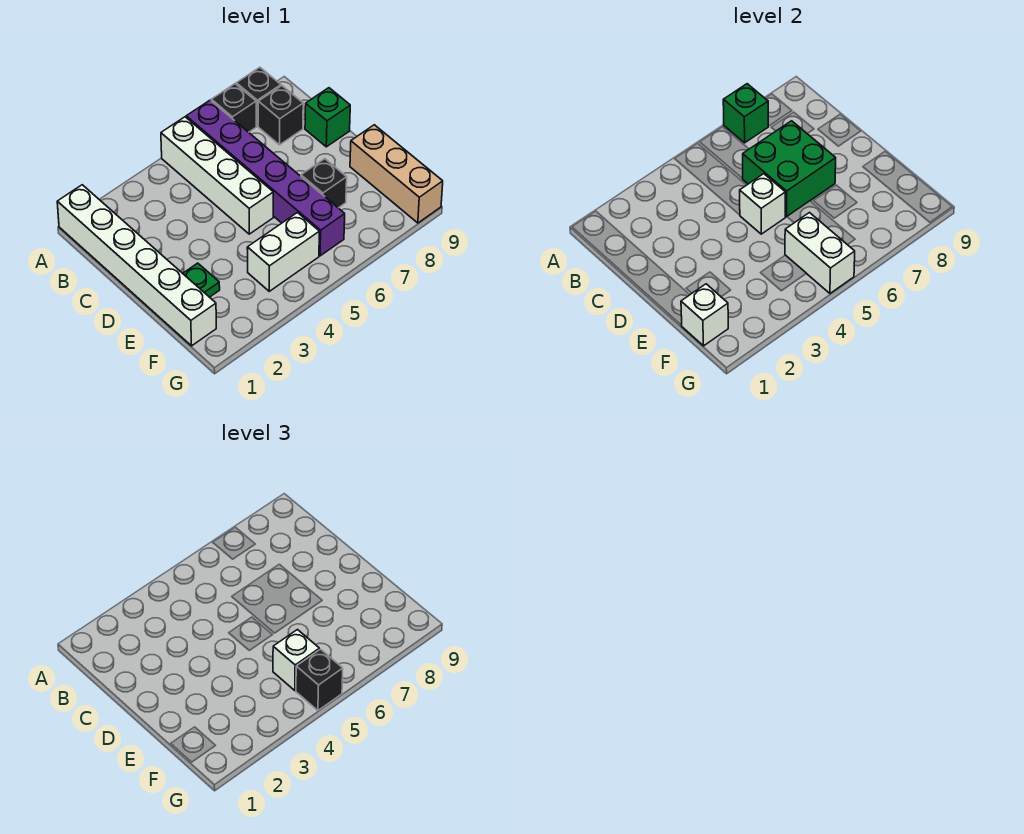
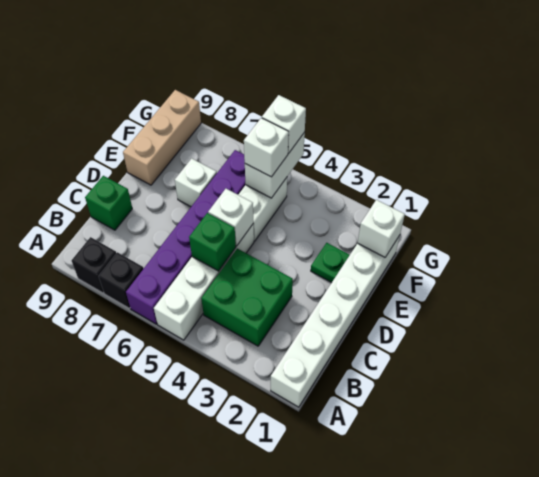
green brick A7 level 2 -> green brick C5 level 2
black brick B8 level 1 -> none
green brick C6:D7 level 2 -> green brick B3:C4 level 1
black brick E7 level 1 -> white brick E7 level 1
white brick F4:F5 level 1 -> white brick E5:F5 level 1
black brick G5 level 3 -> white brick G5 level 3

